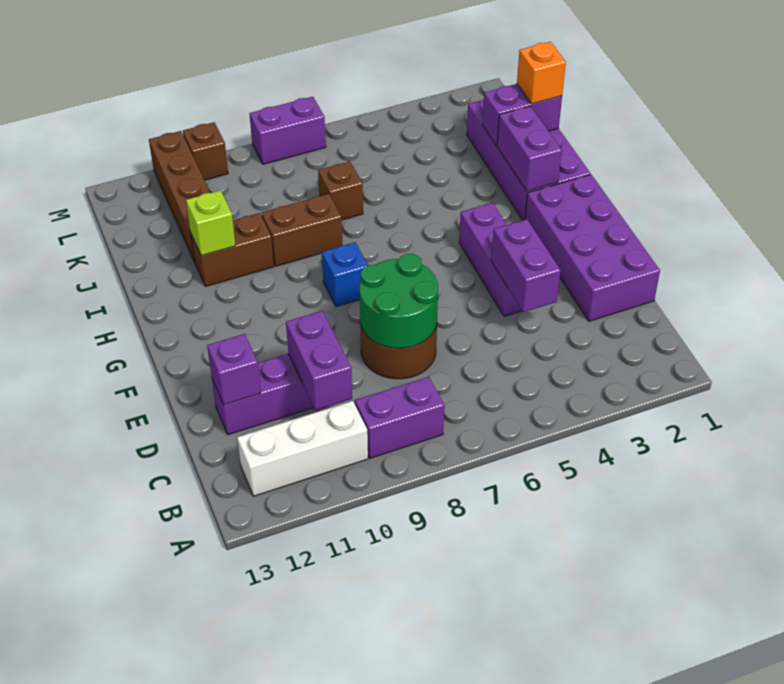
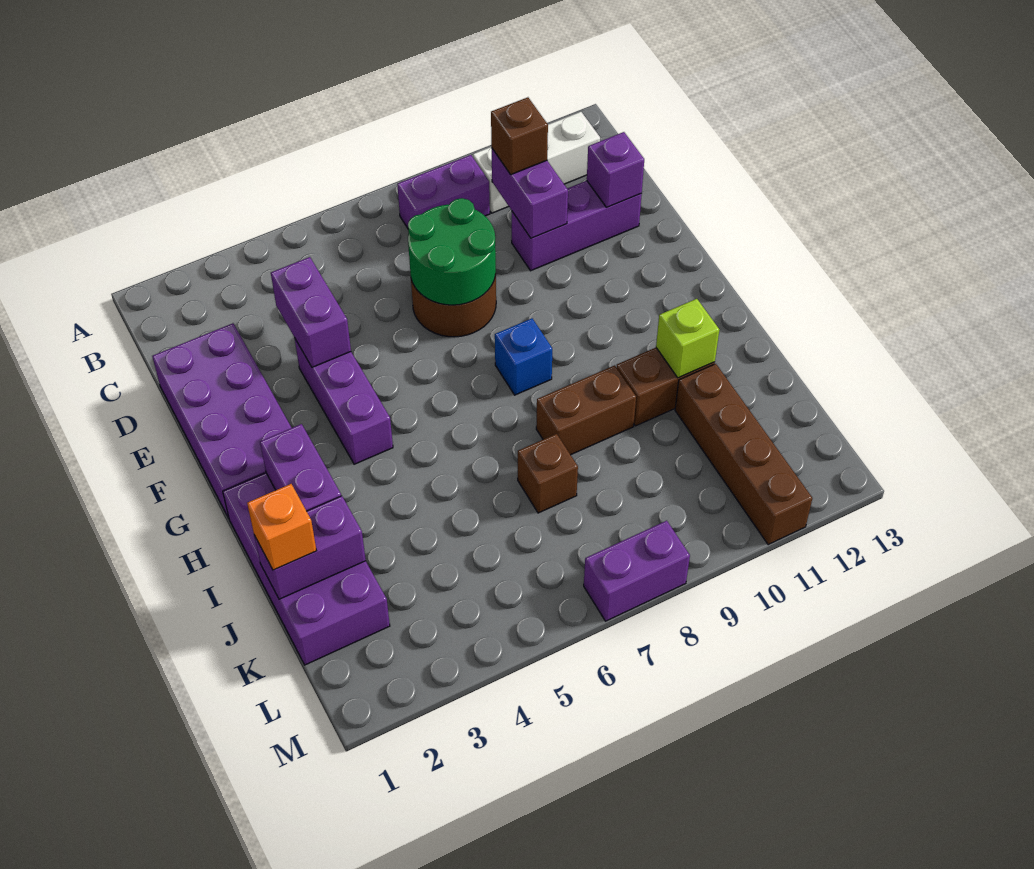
brown brick M10 level 1 -> brown brick C10 level 3

